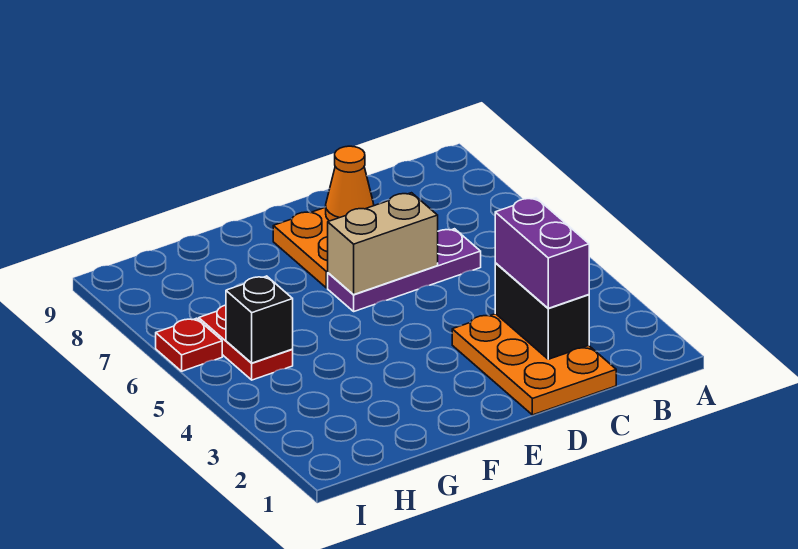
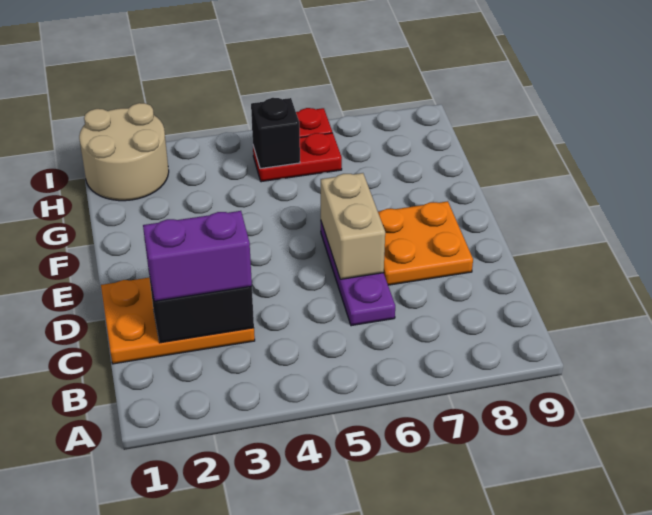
orange cone D8 level 2 -> none
none -> tan round brick H1:I2 level 1

